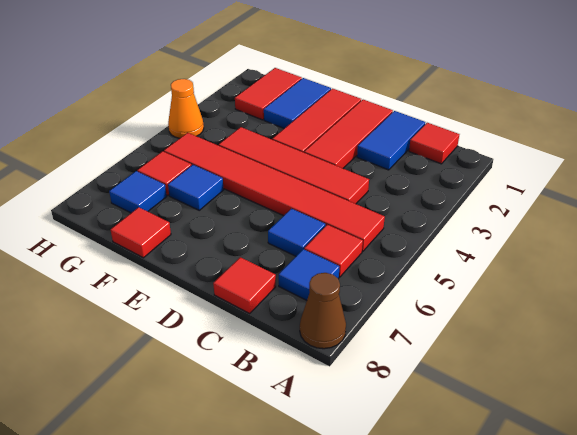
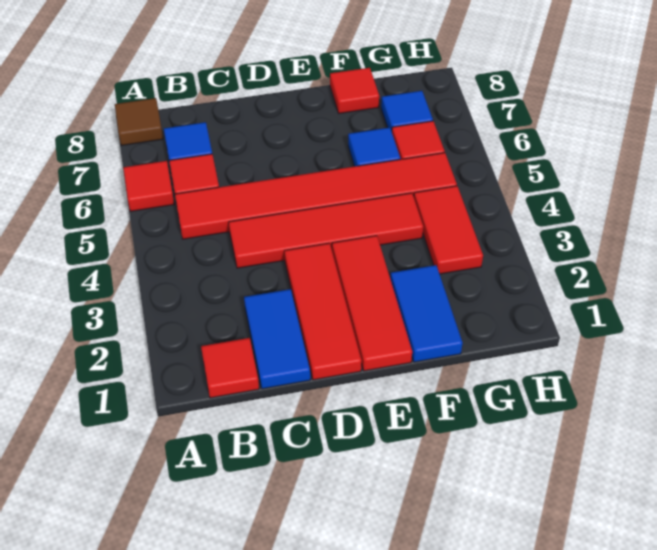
brown cone A8 level 1 -> brown tile A8 level 1
blue tile C6 level 1 -> none
red tile C8 level 1 -> red tile A6 level 1
red tile G1:G2 level 1 -> red tile G3:G4 level 1
orange cone H4 level 1 -> none

